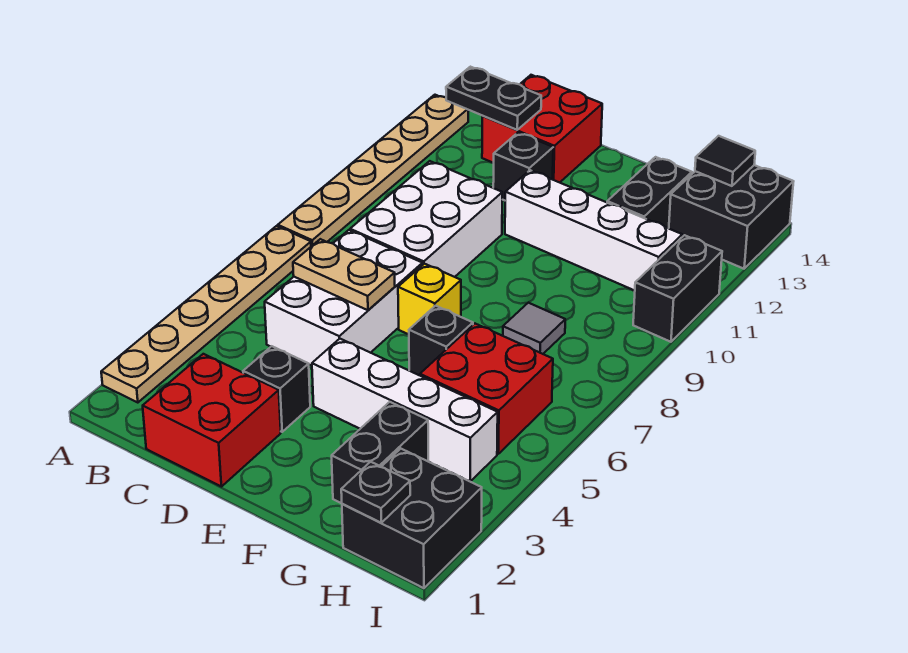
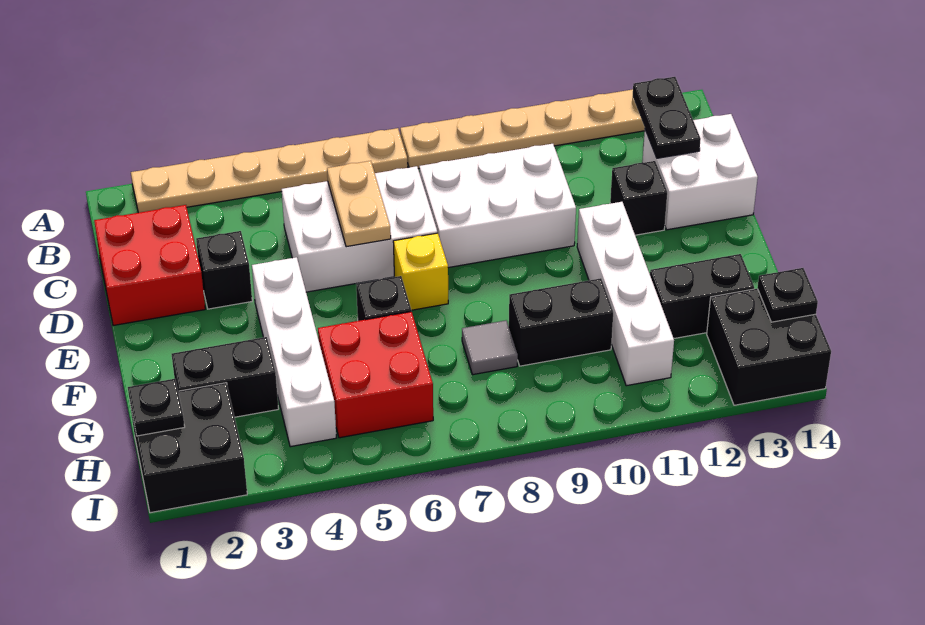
red brick C13:D14 level 1 -> white brick C13:D14 level 1
black tile H14 level 2 -> black plate H14 level 2
black brick I10:I11 level 1 -> black brick G9:G10 level 1

